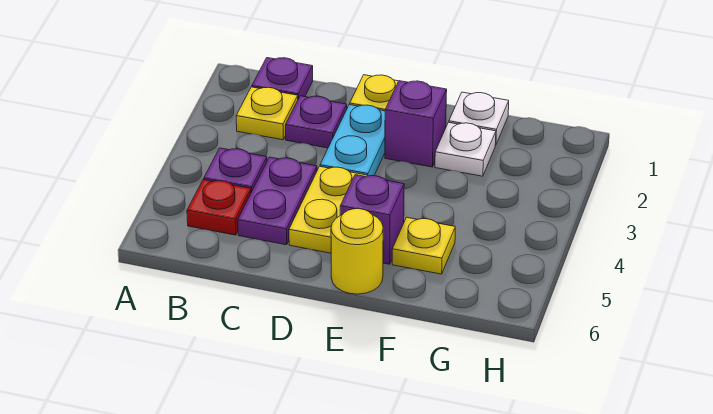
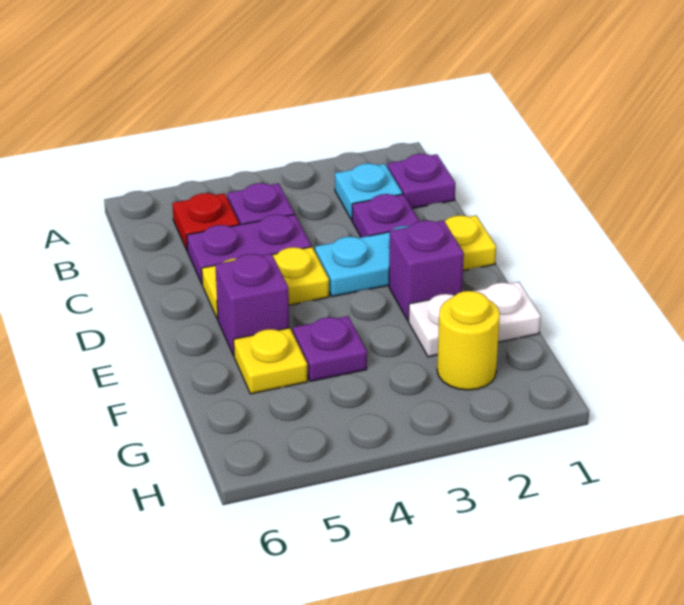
yellow plate B2 level 1 -> cyan plate B2 level 1
yellow round brick E6 level 1 -> yellow round brick G2 level 1
none -> purple plate F4 level 1

